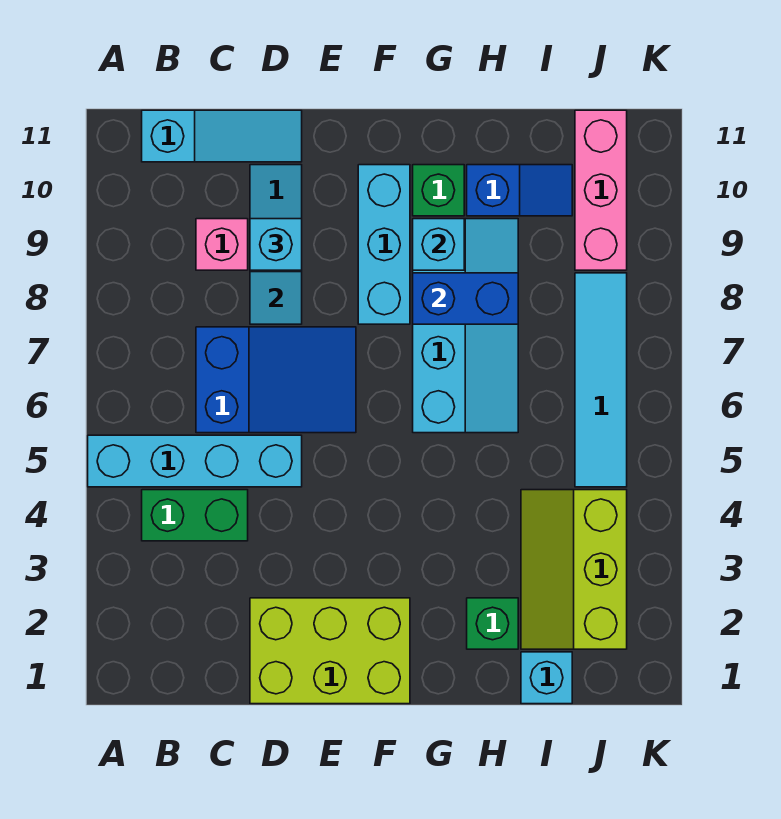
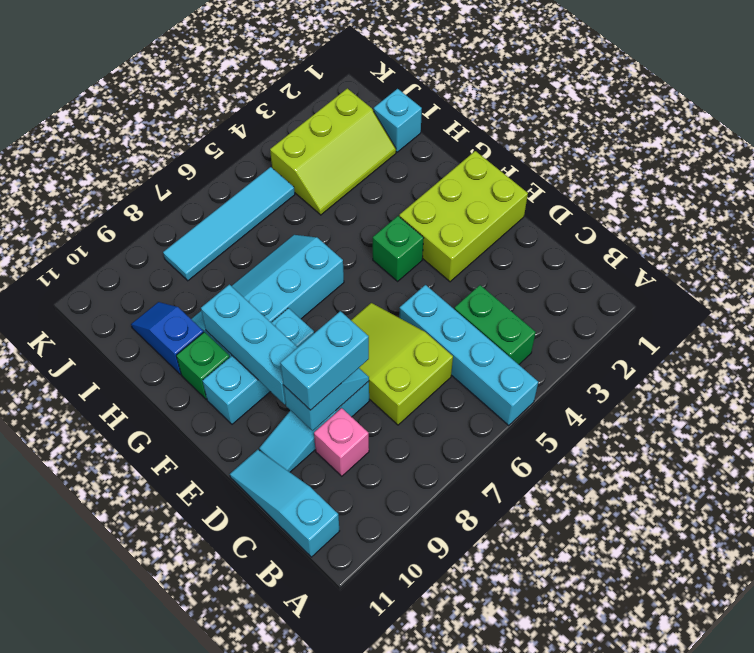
blue slope C6:E7 level 1 top C -> lime slope C6:E7 level 1 top C
lime brick D1:F2 level 1 -> lime brick E1:F3 level 1
cyan brick D9 level 3 -> cyan brick D8:D9 level 3
blue brick G8:H8 level 2 -> none
cyan brick G9 level 2 -> cyan brick E9:G9 level 2
green brick H2 level 1 -> green brick F4 level 1
pink brick J9:J11 level 1 -> none

